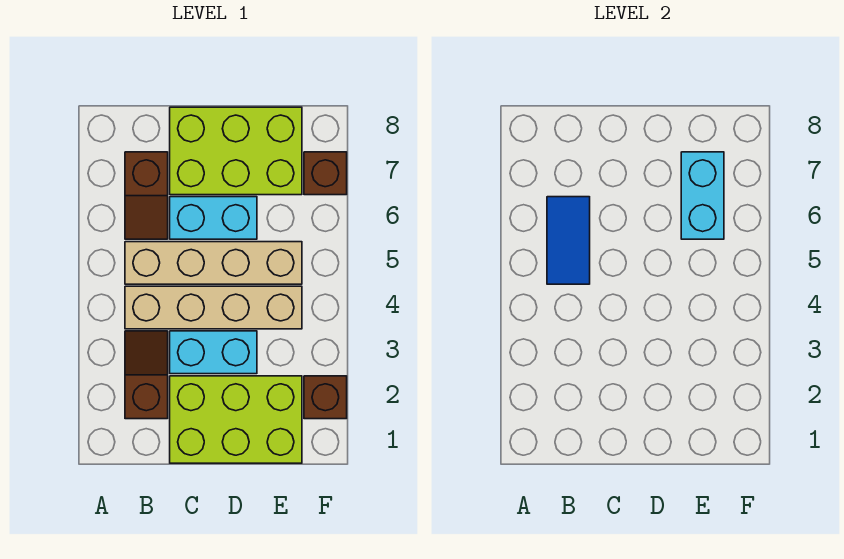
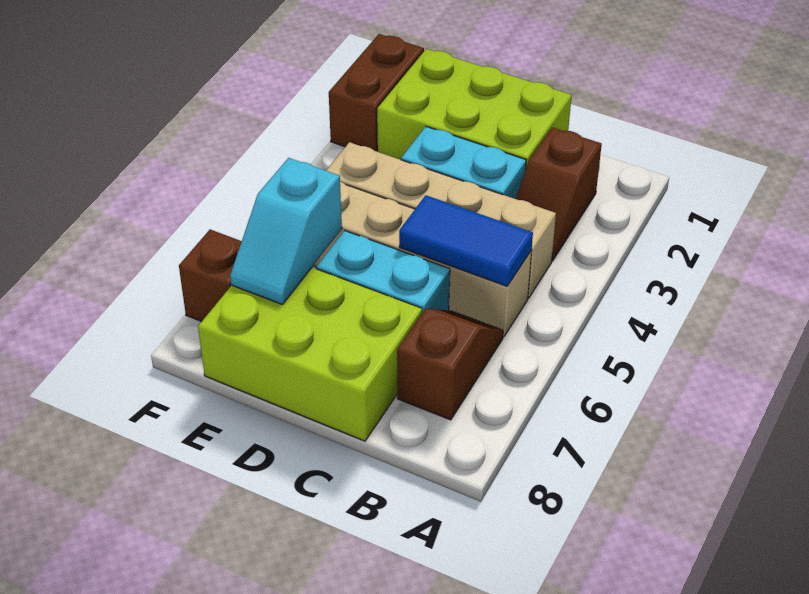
blue tile B5:B6 level 2 -> blue tile B5:C5 level 2
cyan brick E6:E7 level 2 -> cyan slope E6:E7 level 2 top 6
brown brick F2 level 1 -> brown brick F1:F2 level 1

